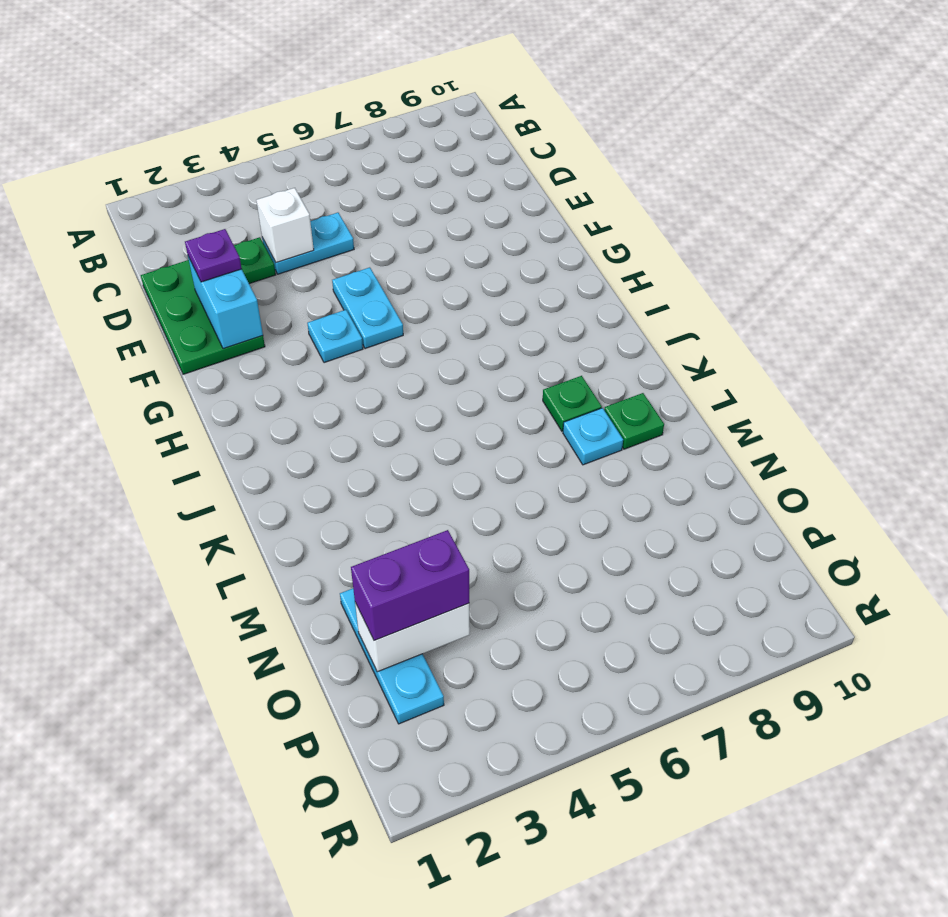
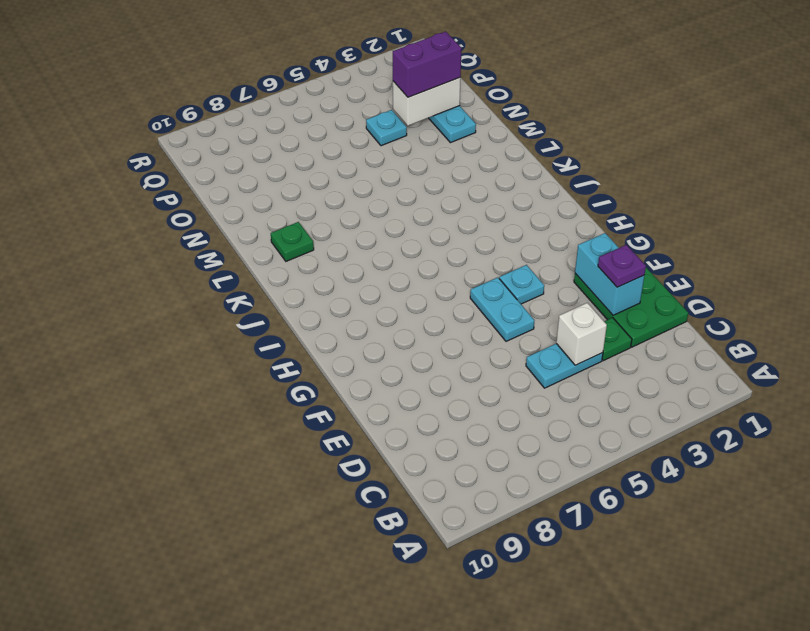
green plate K8 level 1 -> none
cyan plate L8 level 1 -> cyan plate O4 level 1

